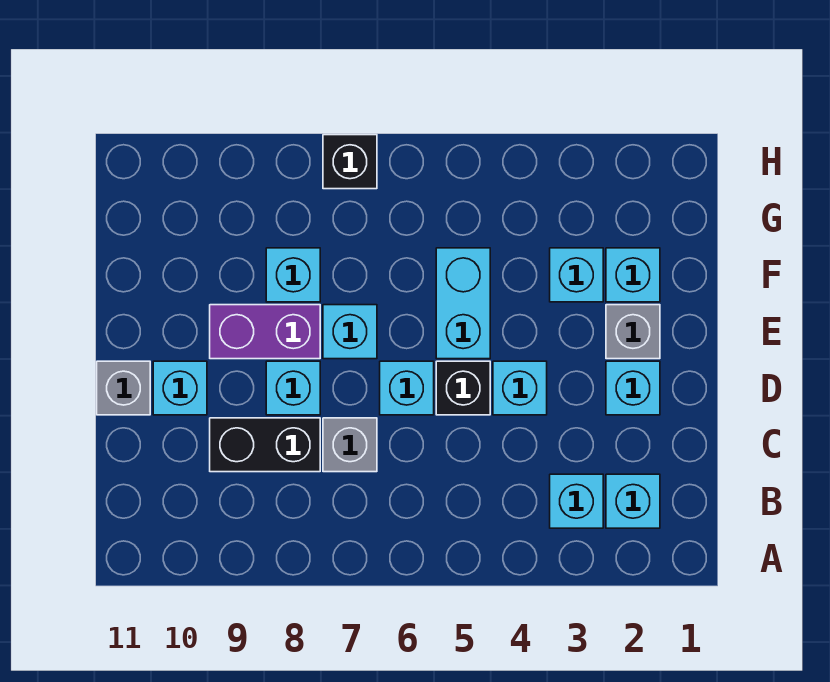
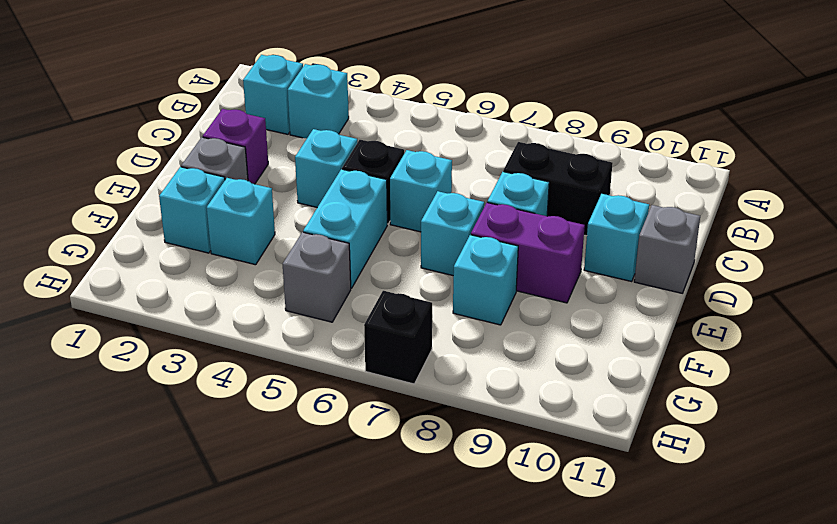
grey brick C7 level 1 -> grey brick G5 level 1
cyan brick D2 level 1 -> purple brick D2 level 1

